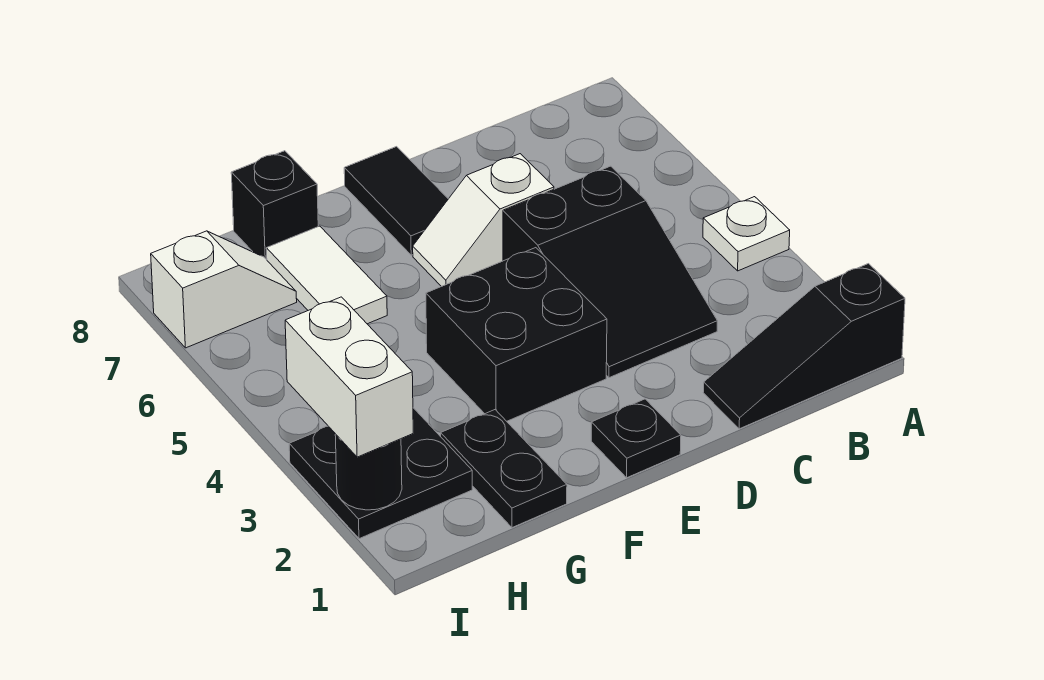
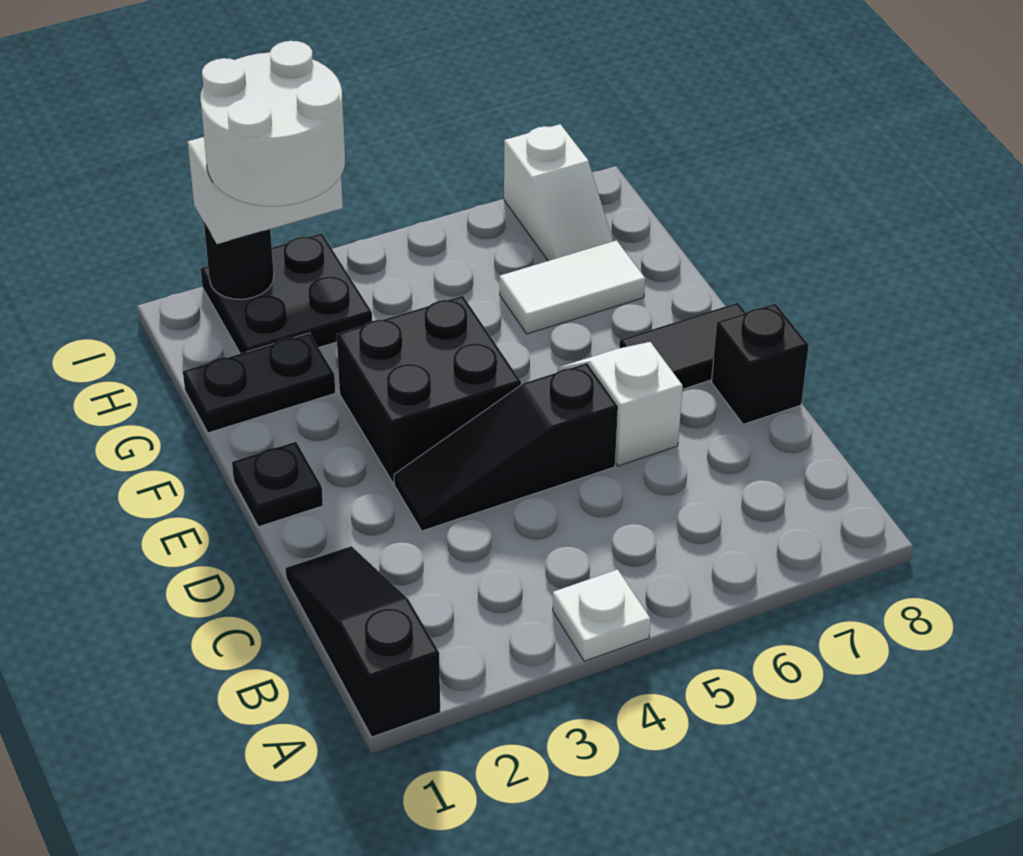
black slope C3:D5 level 1 top 5 -> black slope D3:D5 level 1 top 5
black brick G8 level 1 -> black brick D8 level 1
none -> white round brick H2:I3 level 4

